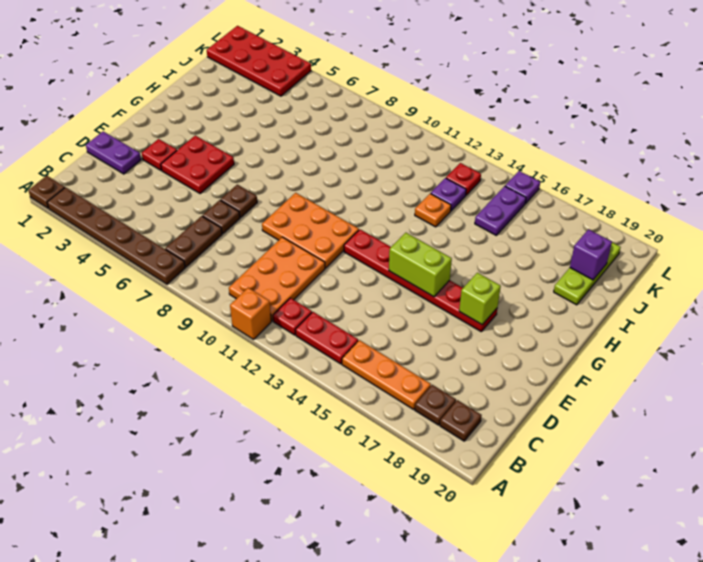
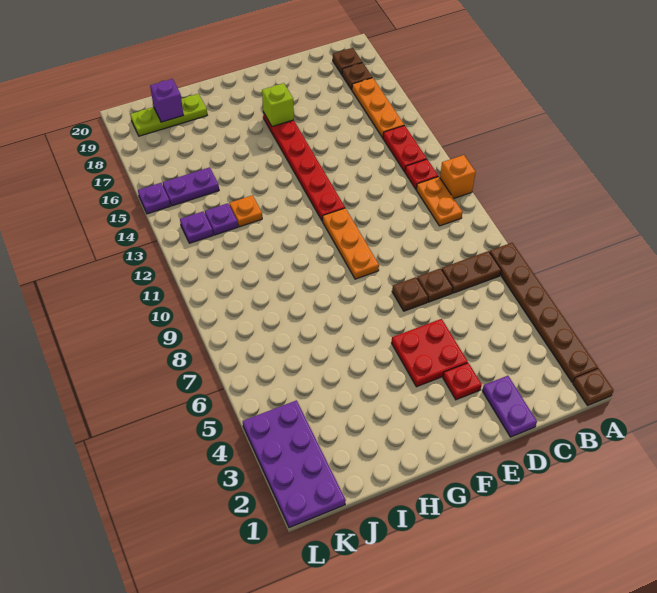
orange plate B10:D11 level 1 -> orange plate B10:B11 level 1
orange plate E9:F11 level 1 -> orange plate F9:F11 level 1
lime brick F14:F15 level 2 -> none
red plate K1:L4 level 1 -> purple plate K1:L4 level 1
red plate K13 level 1 -> purple plate K13 level 1

